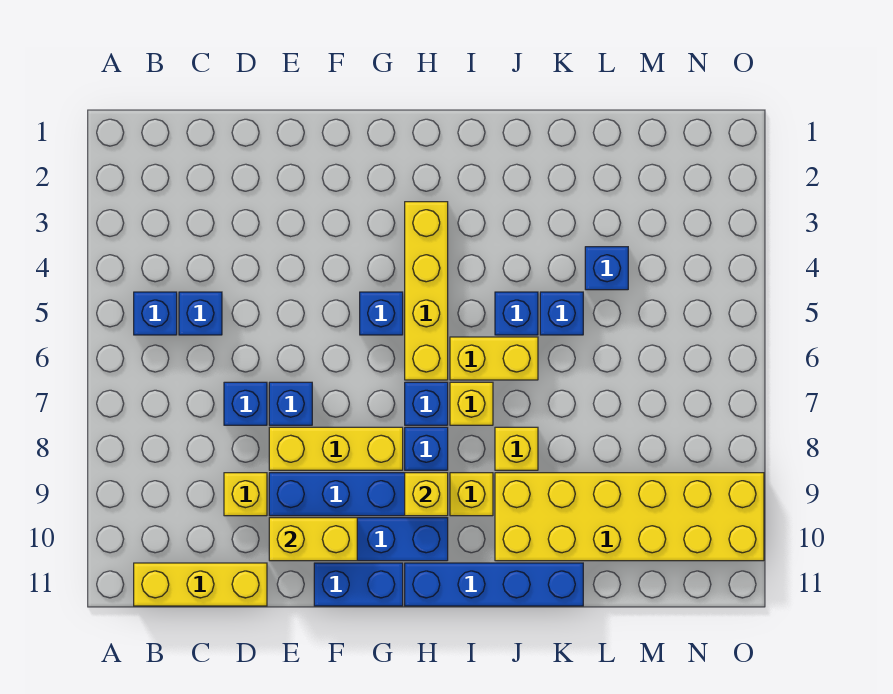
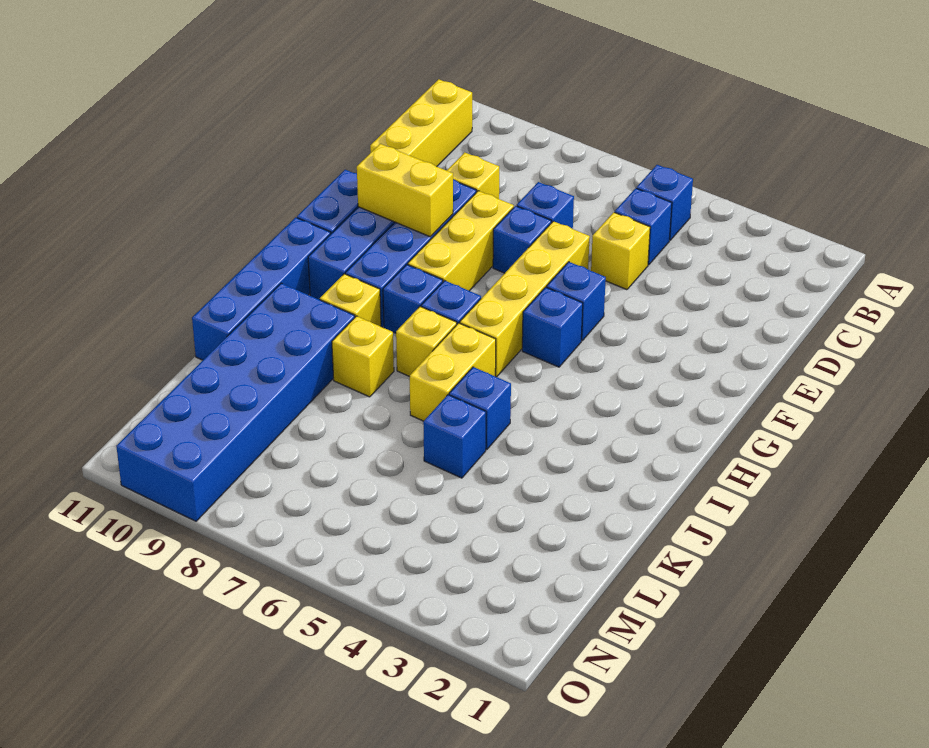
yellow brick E10:F10 level 2 -> yellow brick F9:F10 level 2
yellow brick H3:H6 level 1 -> yellow brick E6:H6 level 1
yellow brick H9 level 2 -> yellow brick D5 level 1
yellow brick J9:O10 level 1 -> blue brick J9:O10 level 1
blue brick L4 level 1 -> blue brick F5 level 1

